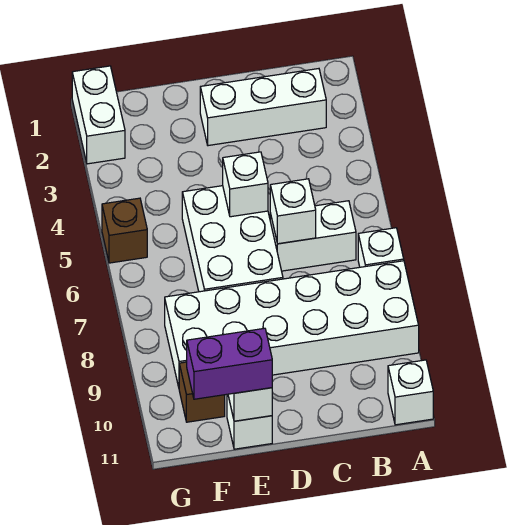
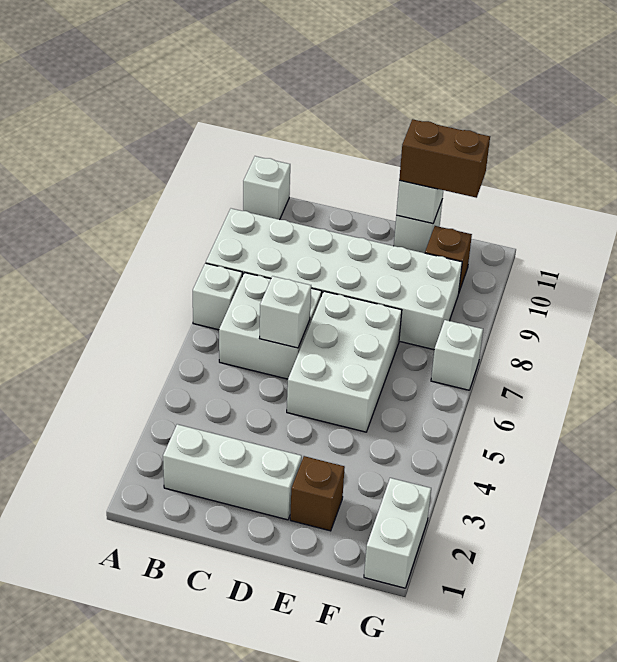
white brick B6:C6 level 1 -> white brick B6:C7 level 1
white brick D5 level 2 -> white brick G7 level 1
purple brick E11:F11 level 3 -> brown brick E11:F11 level 3
brown brick G5 level 1 -> brown brick E2 level 1

